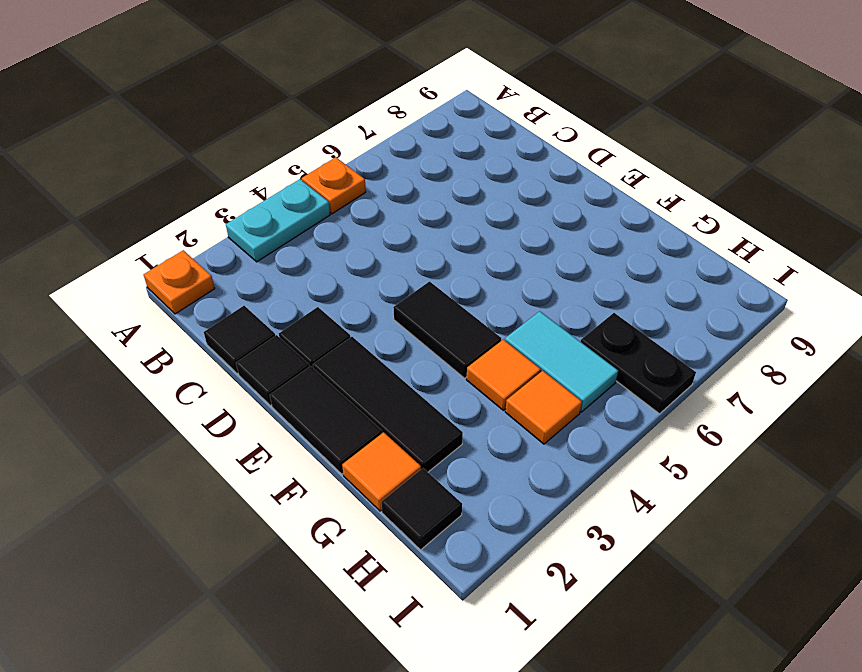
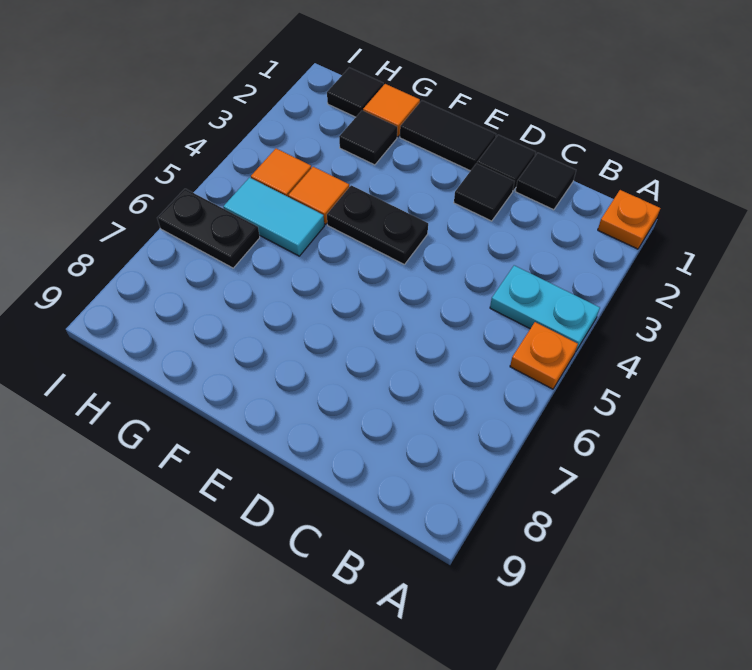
cyan plate A3:A4 level 1 -> cyan plate A4:B4 level 1
black tile E2:G2 level 1 -> black tile G2 level 1
black tile E4:F4 level 1 -> black plate E4:F4 level 1

